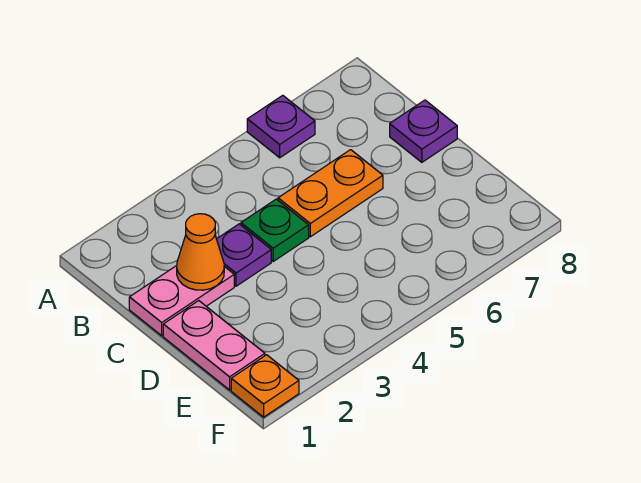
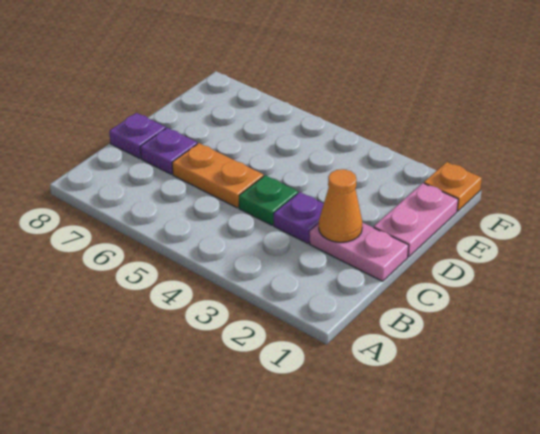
purple plate A6 level 1 -> purple plate C7 level 1

